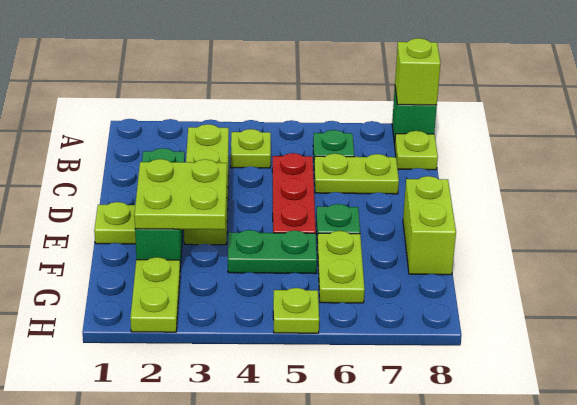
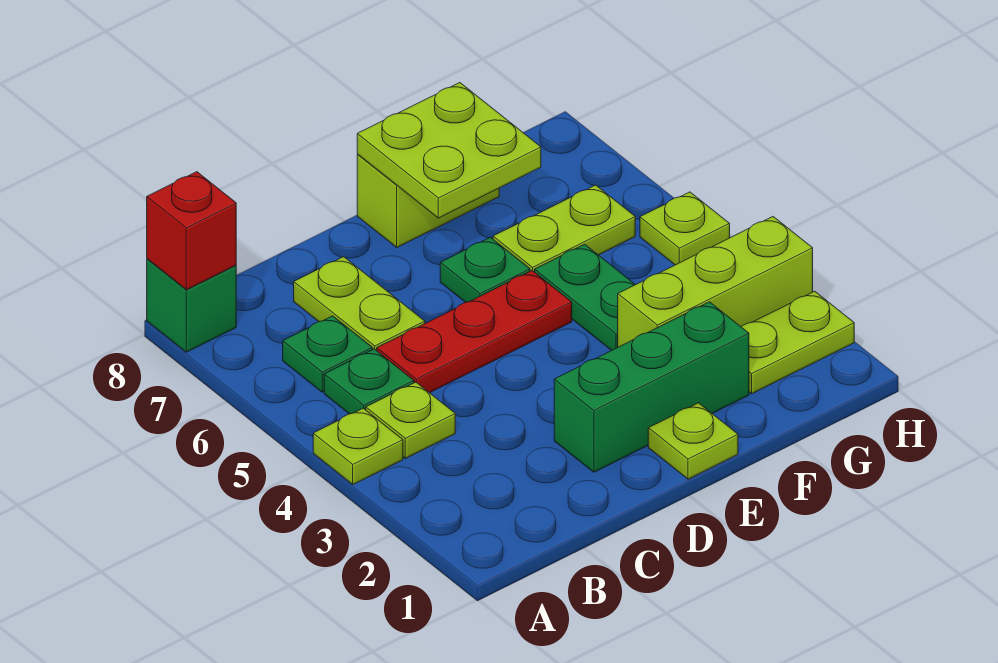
lime brick A8 level 2 -> red brick A8 level 2
none -> green plate B5 level 1
lime plate B8 level 1 -> lime plate A4 level 1
lime brick C3:E3 level 1 -> lime brick F3:H3 level 1
lime plate E2:F3 level 2 -> lime plate E7:F8 level 2

